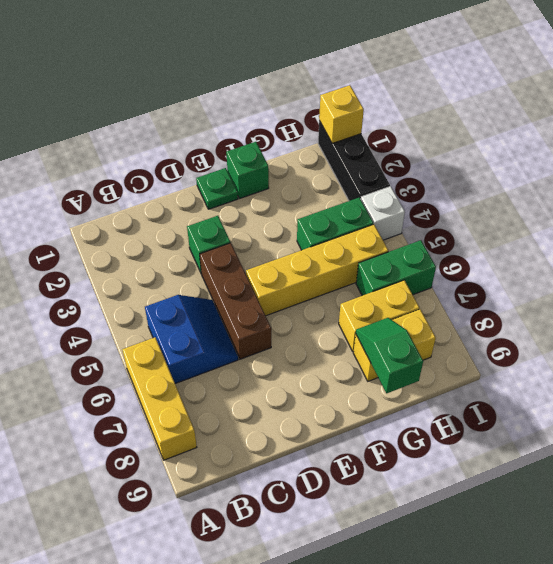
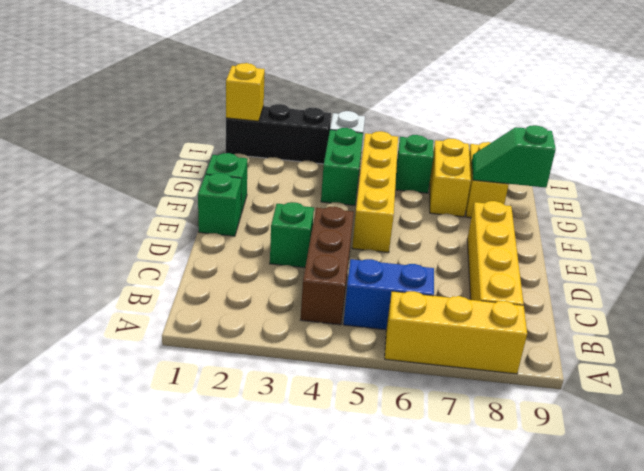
none -> yellow brick B8:E8 level 1
brown brick D4:D6 level 1 -> brown brick B4:D4 level 1
green plate E1 level 1 -> green brick E1 level 1
green brick H6:I6 level 1 -> green brick H6 level 1

